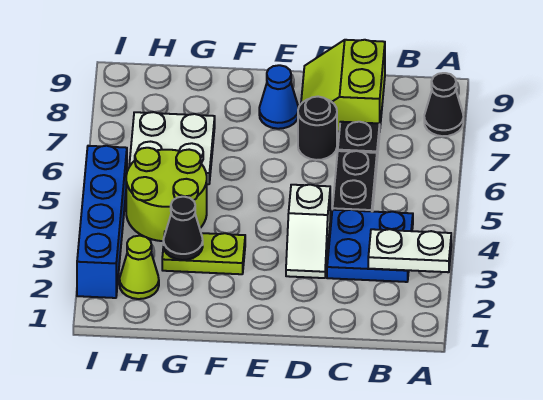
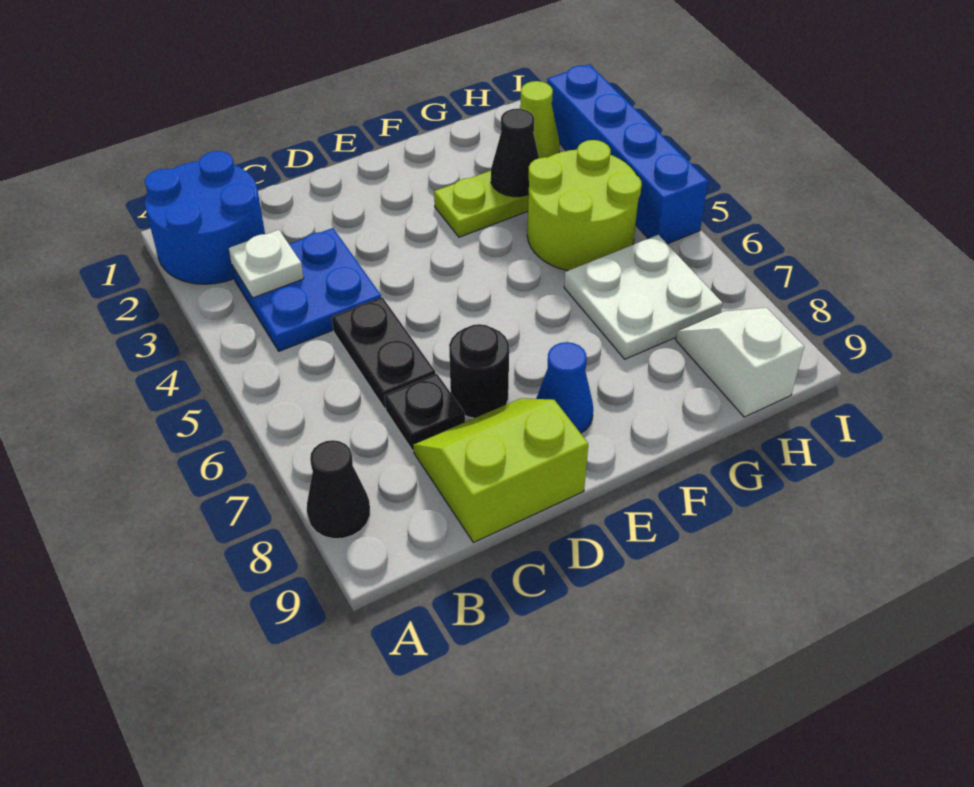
none -> blue round brick A1:B2 level 1
white plate A3:B3 level 2 -> white plate B3 level 2
lime slope C8:D9 level 1 top C -> lime slope C8:D9 level 1 top 9
white slope D3:D4 level 1 top 4 -> white slope H8:H9 level 1 top 9

